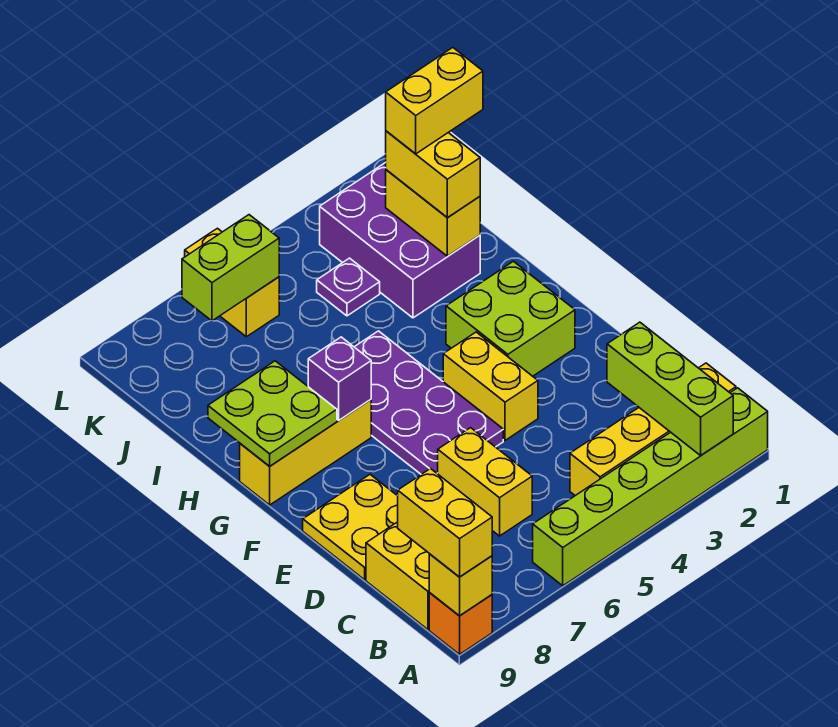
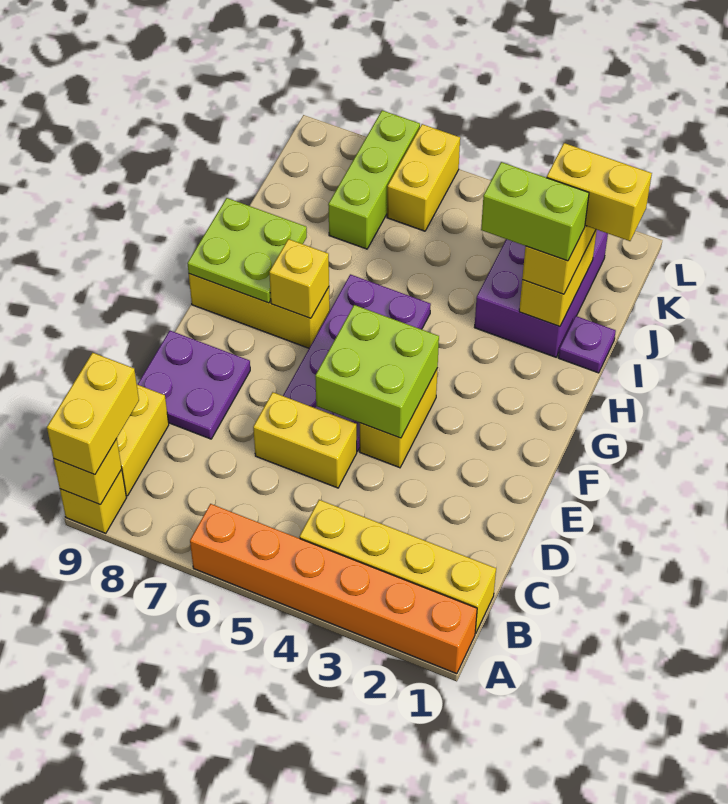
lime brick A1:A6 level 1 -> orange brick A1:A6 level 1
lime brick A2:C2 level 2 -> lime brick J7:L7 level 1
orange brick A9 level 1 -> yellow brick A9 level 1
yellow brick C6:D6 level 1 -> yellow brick D5:D6 level 1
yellow plate D8:E9 level 1 -> purple plate D8:E9 level 1
lime brick F2:G3 level 1 -> lime brick E4:F5 level 2
purple brick G7 level 2 -> yellow brick G7 level 2
purple plate J4 level 1 -> purple plate I1 level 1
lime brick K6:K7 level 2 -> lime brick I2:I3 level 4

